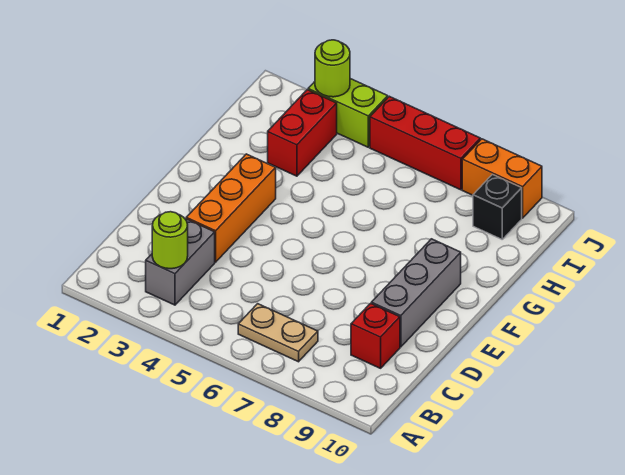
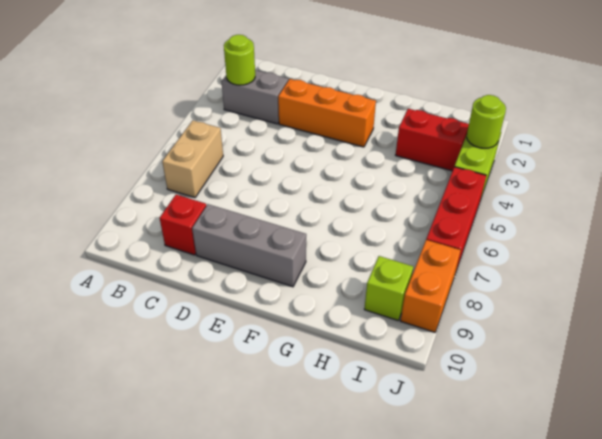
tan plate B6:B7 level 1 -> tan brick B6:B7 level 1
black brick I9 level 1 -> lime brick I9 level 1

